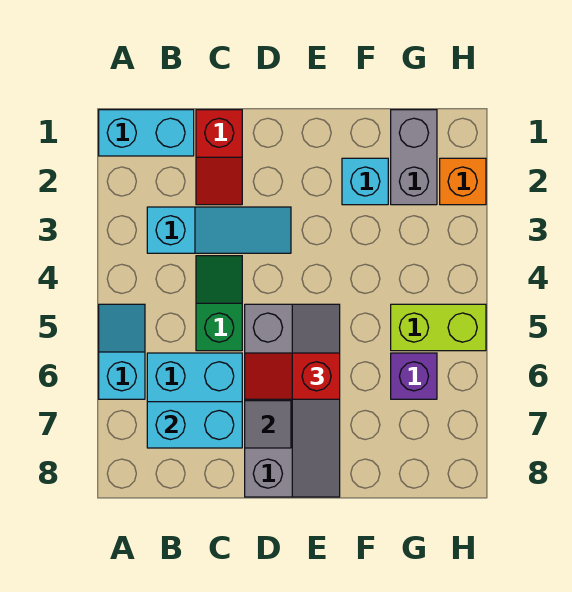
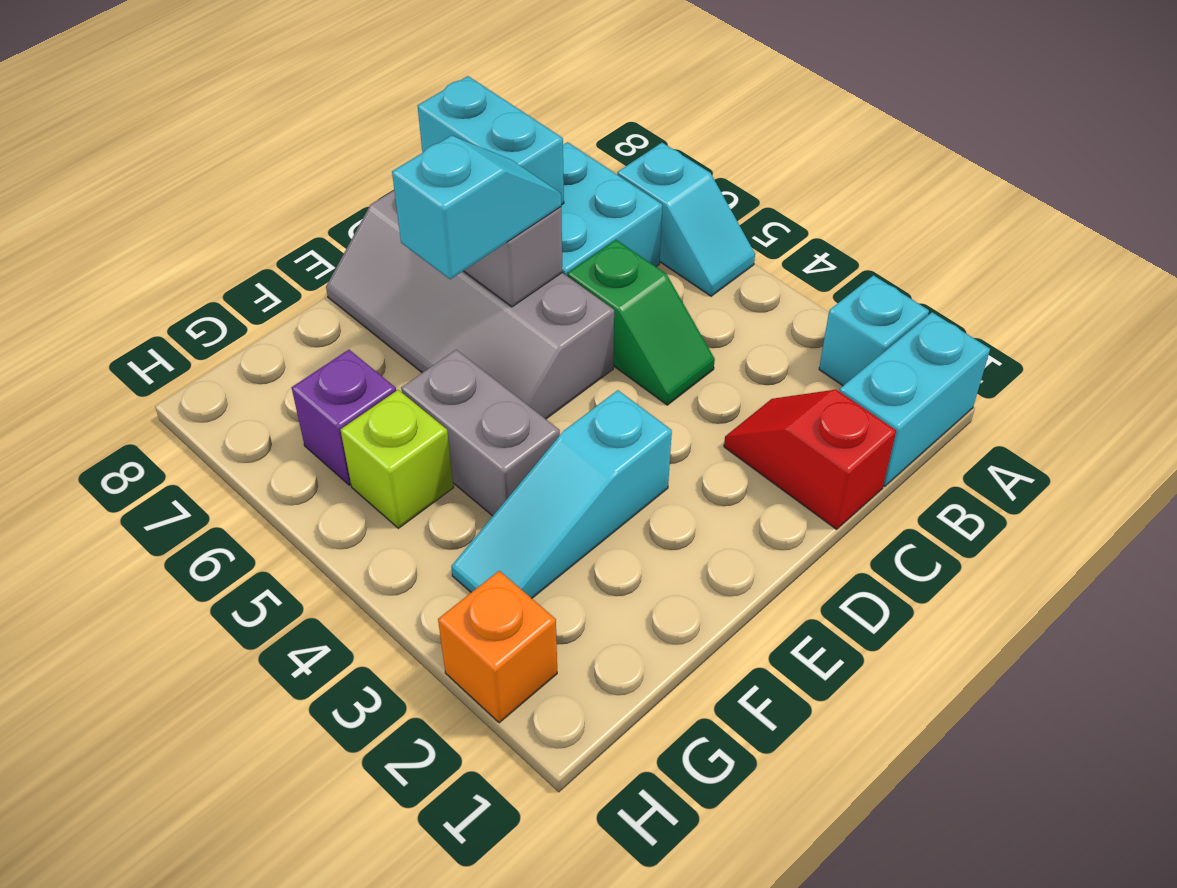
cyan slope B3:D3 level 1 top B -> cyan slope E3:G3 level 1 top E
cyan brick B7:C7 level 2 -> cyan brick C7:C8 level 2
red slope D6:E6 level 3 top E -> cyan slope D6:E6 level 3 top E
cyan brick F2 level 1 -> cyan brick A2 level 1
grey brick G1:G2 level 1 -> grey brick F4:F5 level 1
lime brick G5:H5 level 1 -> lime brick G5 level 1

